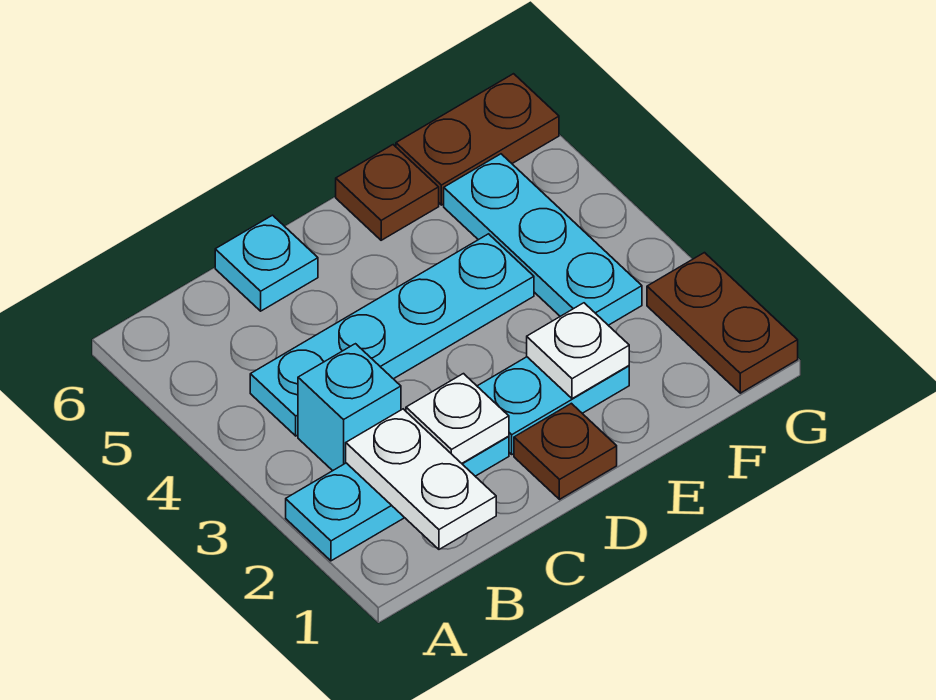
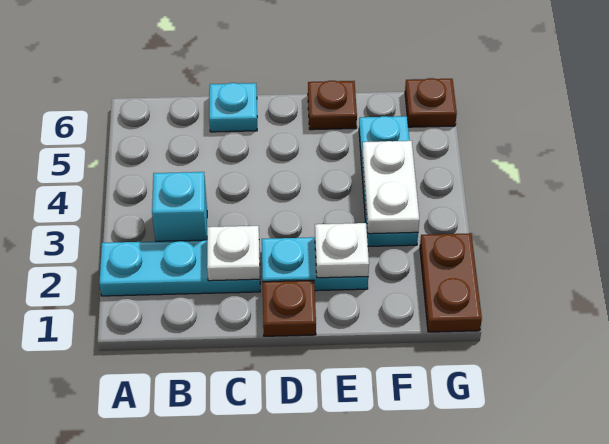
white plate B1:B2 level 2 -> white plate F3:F4 level 2
cyan plate B4:E4 level 1 -> none
brown plate F6:G6 level 1 -> brown plate G6 level 1

